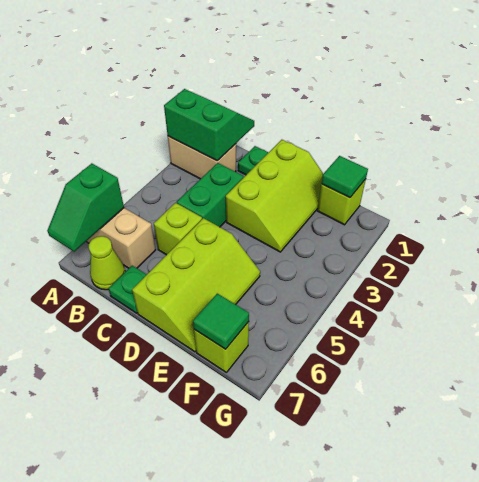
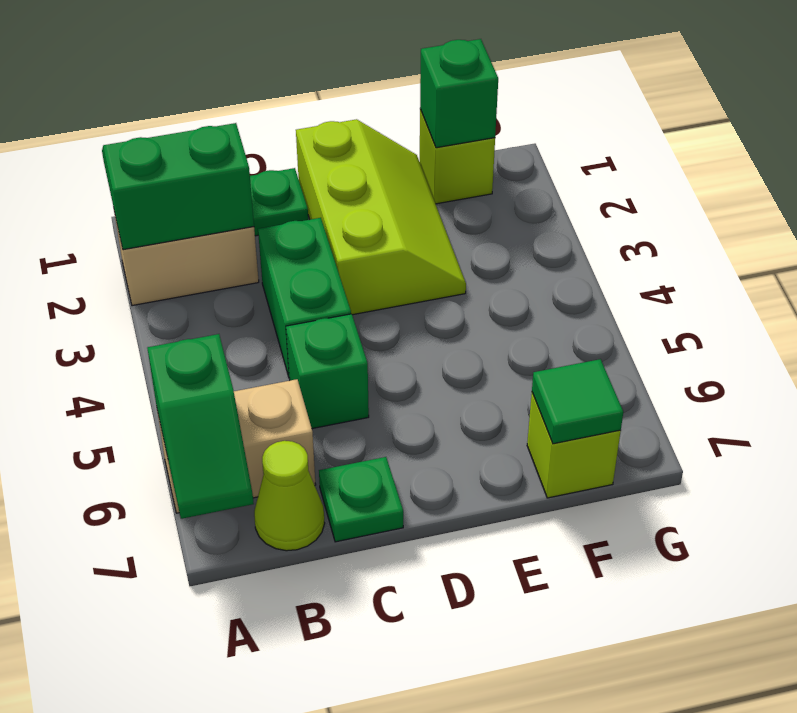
lime brick C5 level 1 -> green brick C5 level 1
lime slope D5:E7 level 1 top D -> none
green tile F1 level 2 -> green brick F1 level 2

